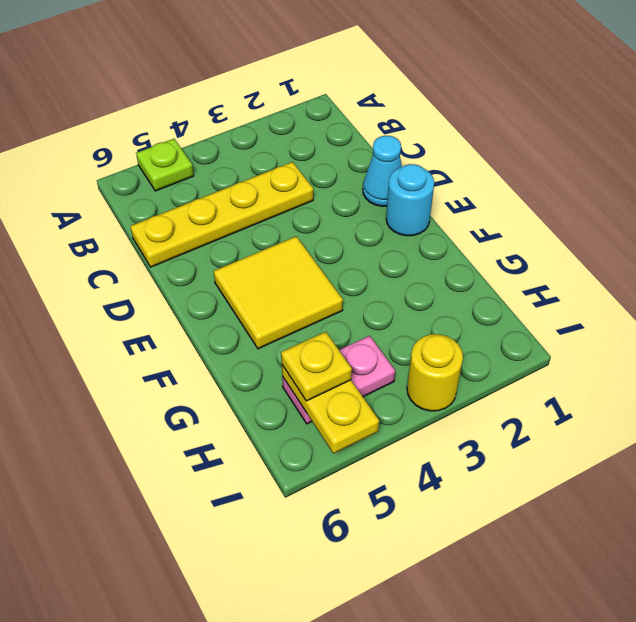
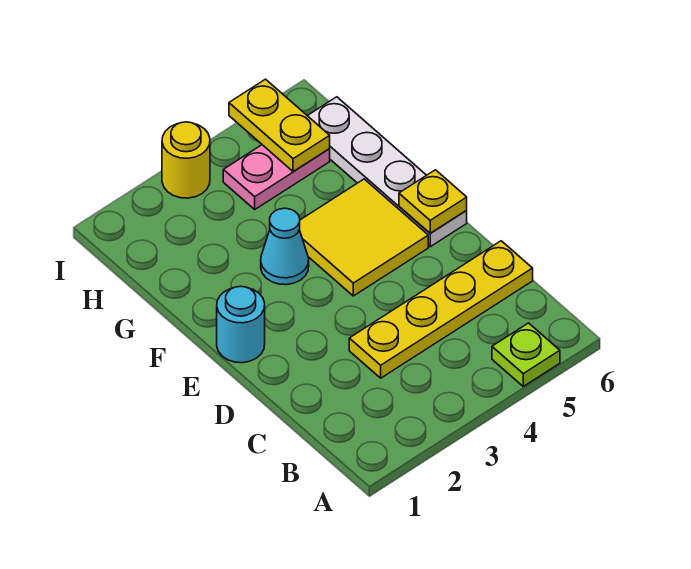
cyan cone D1 level 1 -> cyan cone F3 level 1
none -> white plate E6:H6 level 1
yellow plate H5 level 3 -> yellow plate E6 level 2

